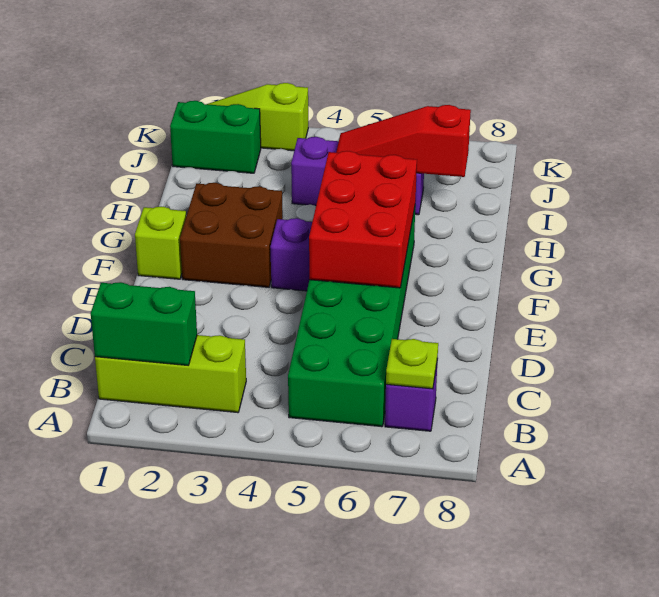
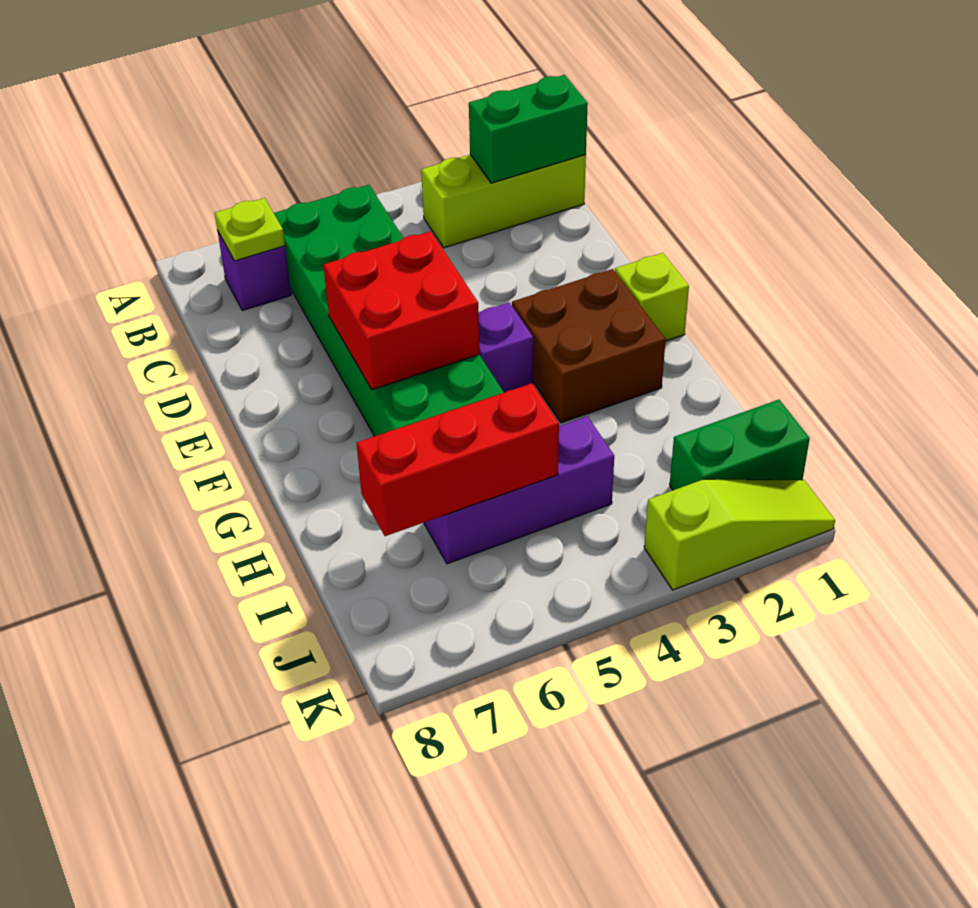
red brick E5:G6 level 2 -> red brick E5:F6 level 2
red slope I5:I7 level 2 top 7 -> red brick I5:I7 level 2

